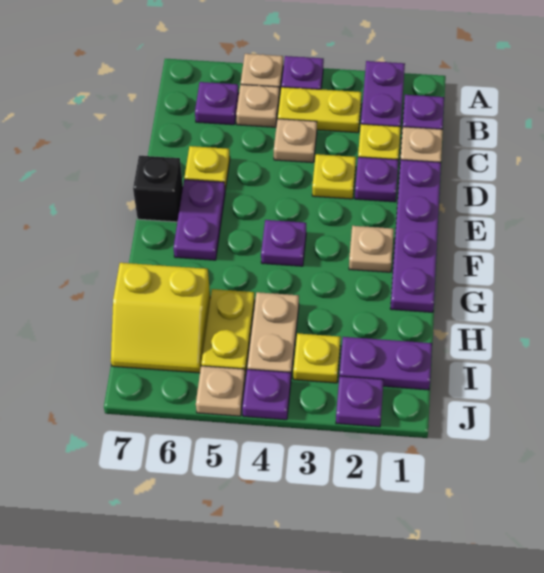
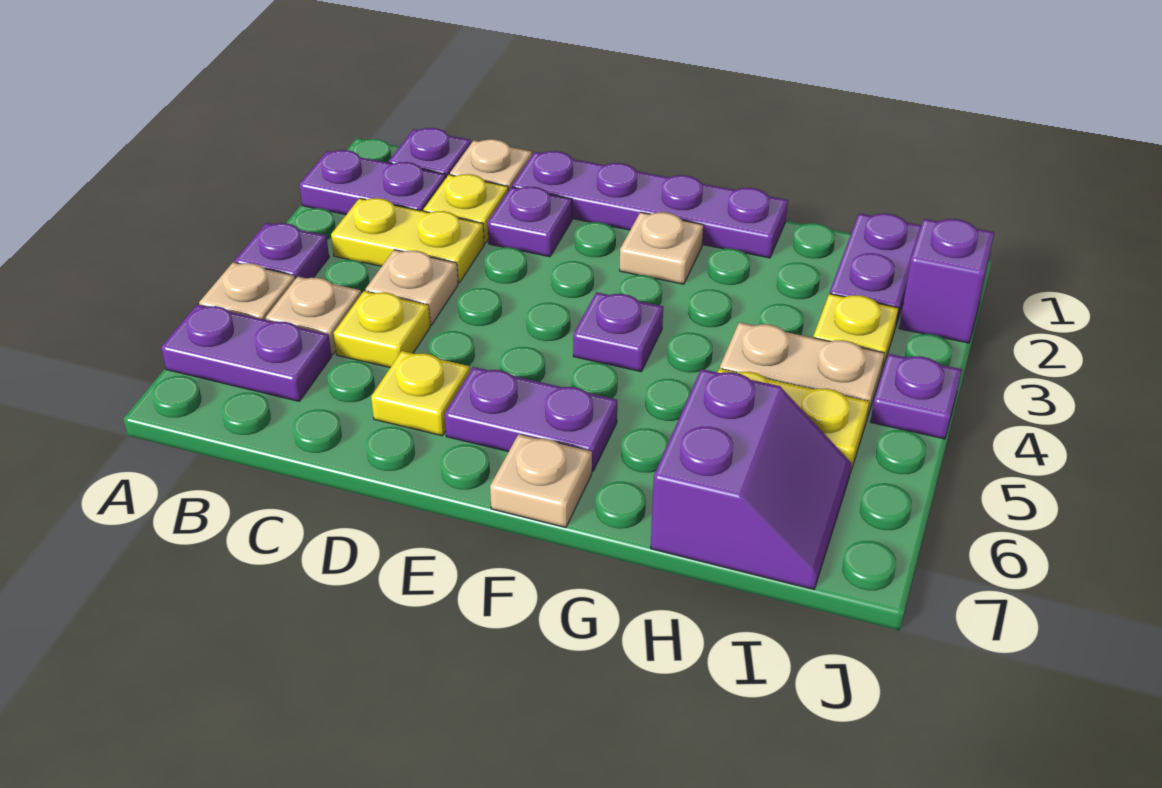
yellow plate B3:B4 level 1 -> yellow plate B3:C3 level 1
purple plate B6 level 1 -> purple plate A6:B6 level 1
yellow plate D3 level 1 -> yellow plate C5 level 1
black brick E7 level 1 -> none
yellow slope H6:I7 level 1 top H -> purple slope H6:I7 level 1 top H
purple plate J2 level 1 -> purple brick J2 level 1
tan plate J5 level 1 -> tan plate F7 level 1

